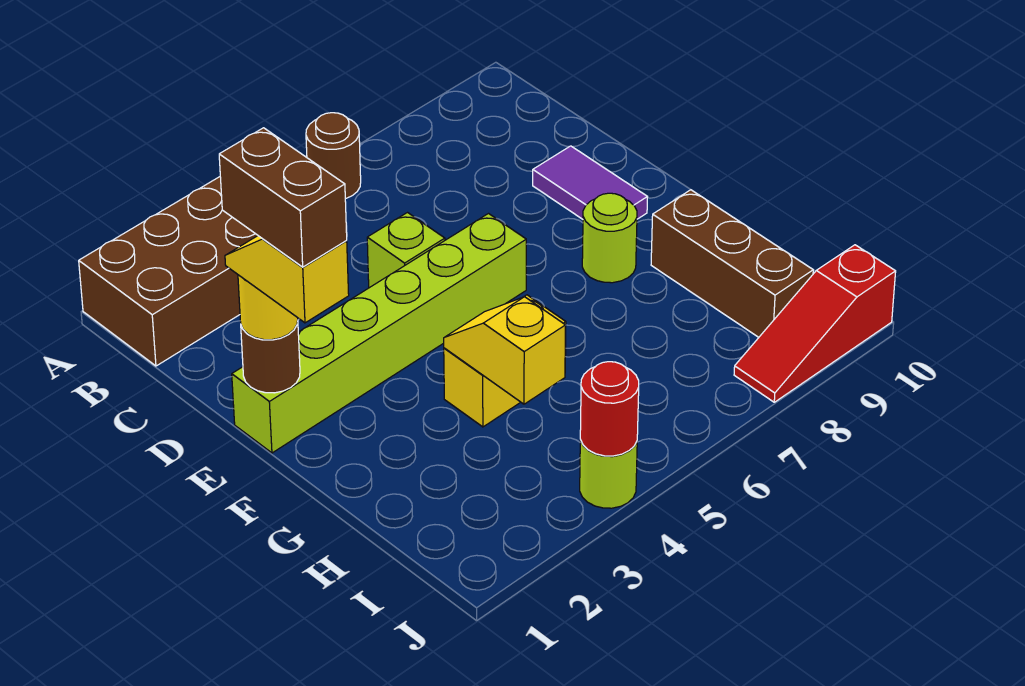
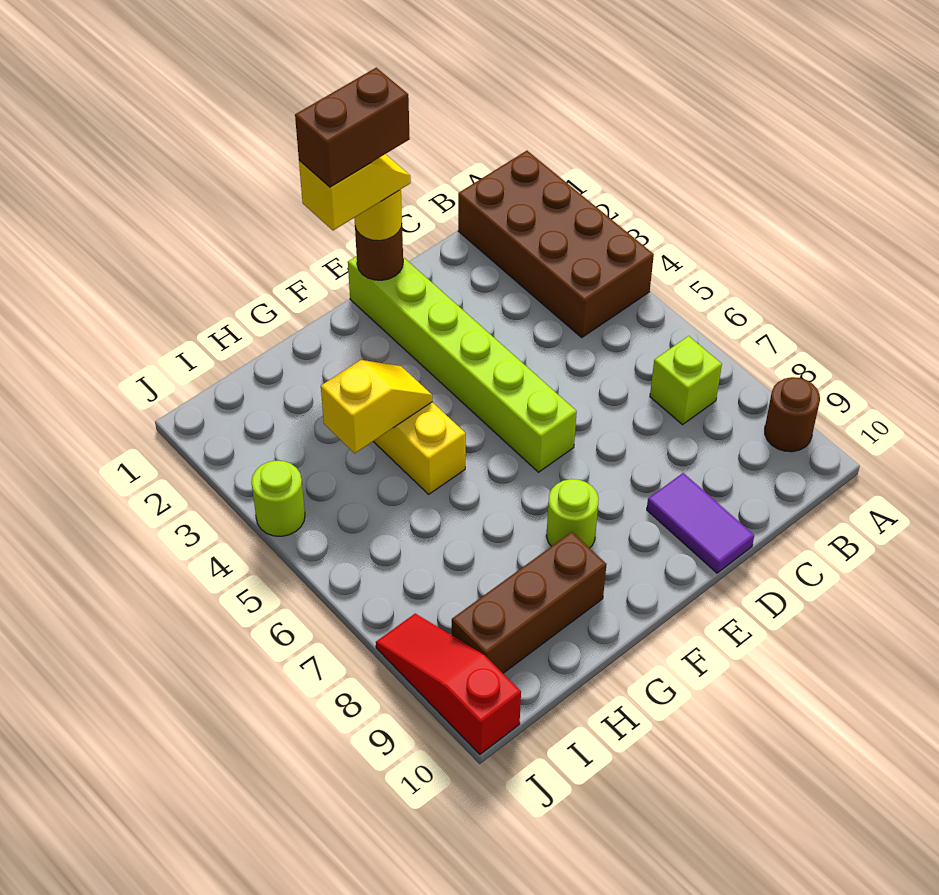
brown round brick A6 level 1 -> brown round brick A9 level 1
lime brick D5 level 1 -> lime brick B7 level 1
purple tile D9:E9 level 1 -> purple tile D9:D10 level 1
red round brick J4 level 2 -> none

